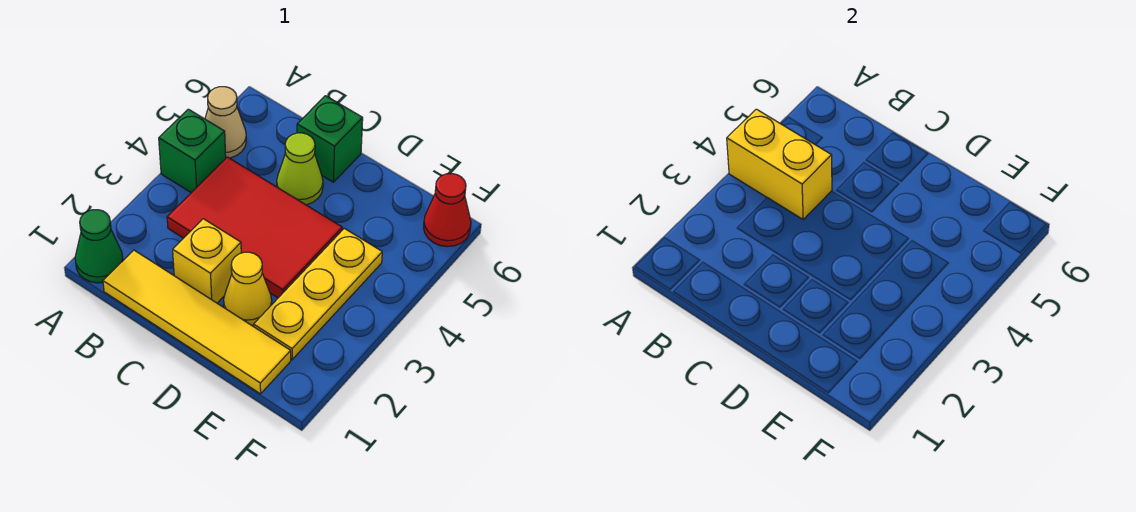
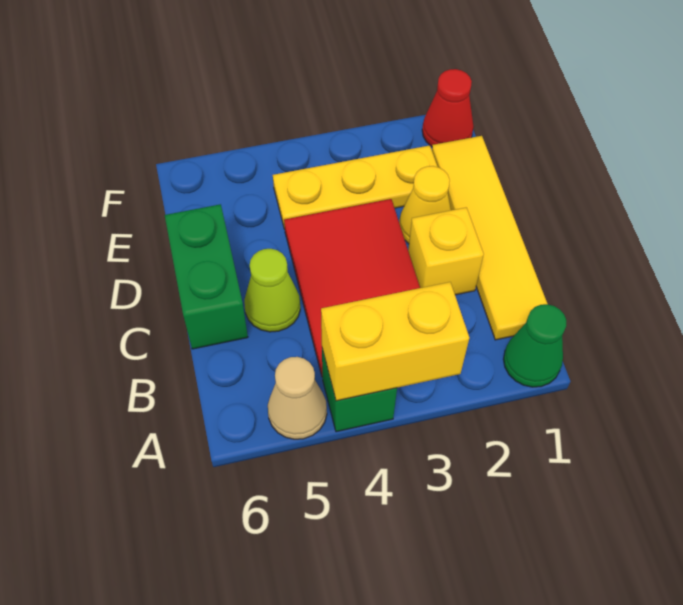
yellow brick A4:B4 level 2 -> yellow brick A3:A4 level 2
green brick C6 level 1 -> green brick C6:D6 level 1
red cone F6 level 1 -> red cone F1 level 1

